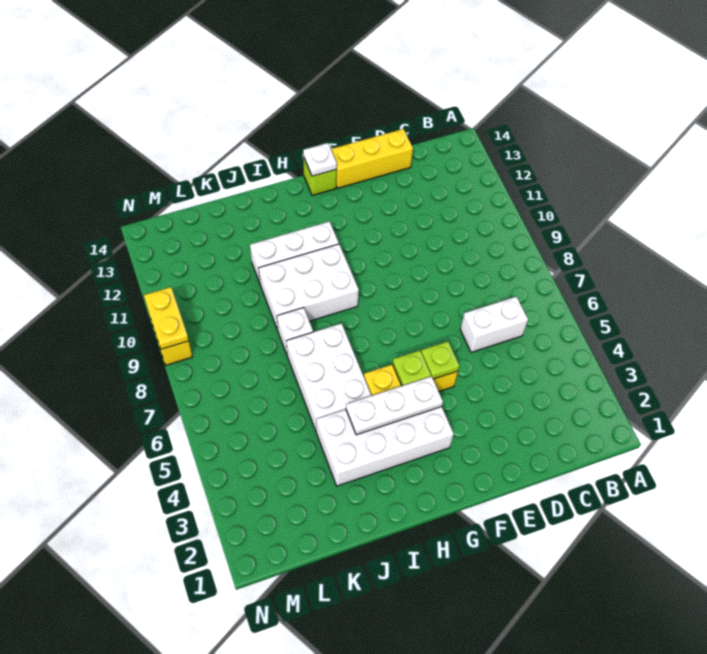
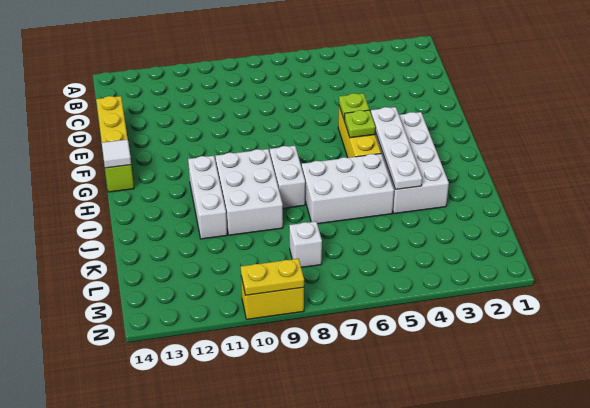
white brick C6:D6 level 1 -> white brick H8:I8 level 1
white plate G4:I4 level 2 -> white plate G4:J4 level 2
white plate G14 level 2 -> white tile G14 level 2
white brick J8 level 1 -> white brick L8 level 1

